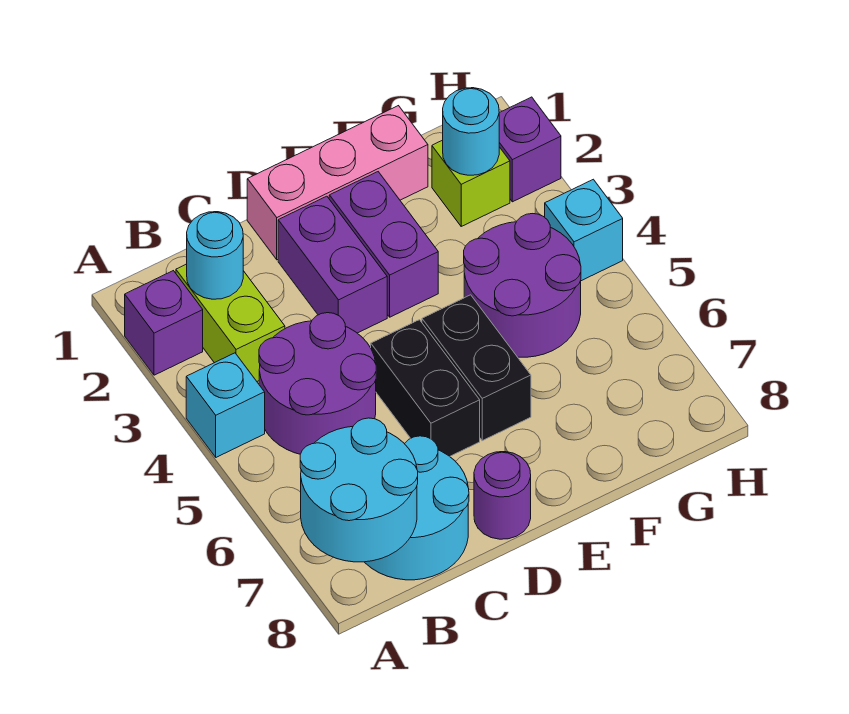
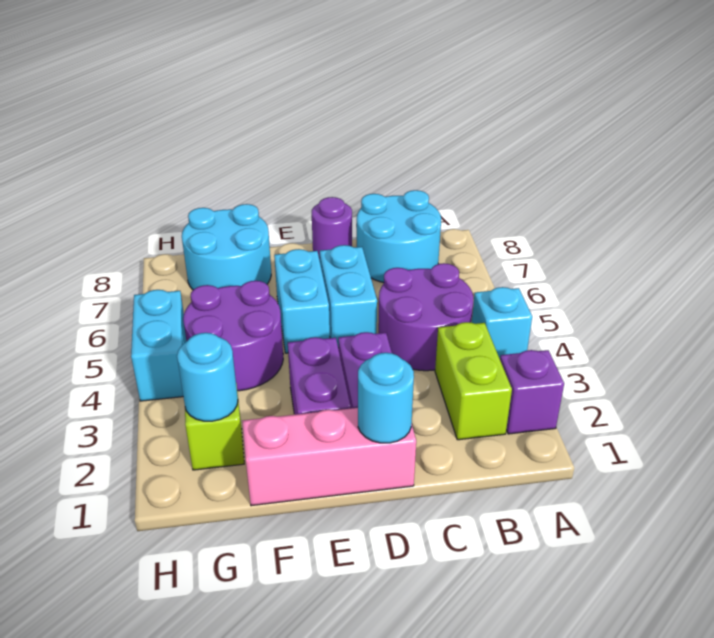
cyan round brick A7:B8 level 2 -> cyan round brick F7:G8 level 1
cyan round brick B2 level 2 -> cyan round brick D1 level 2
black brick D5:D6 level 1 -> cyan brick D5:D6 level 1
black brick E5:E6 level 1 -> cyan brick E5:E6 level 1
purple brick H2 level 1 -> none
cyan brick H4 level 1 -> cyan brick H4:H5 level 1

